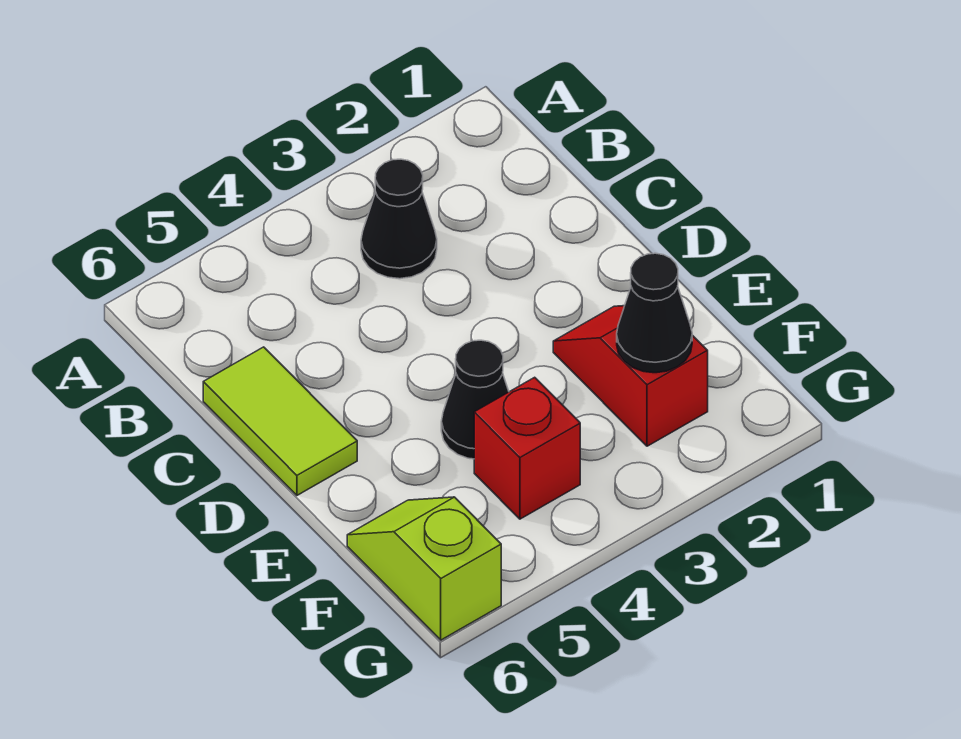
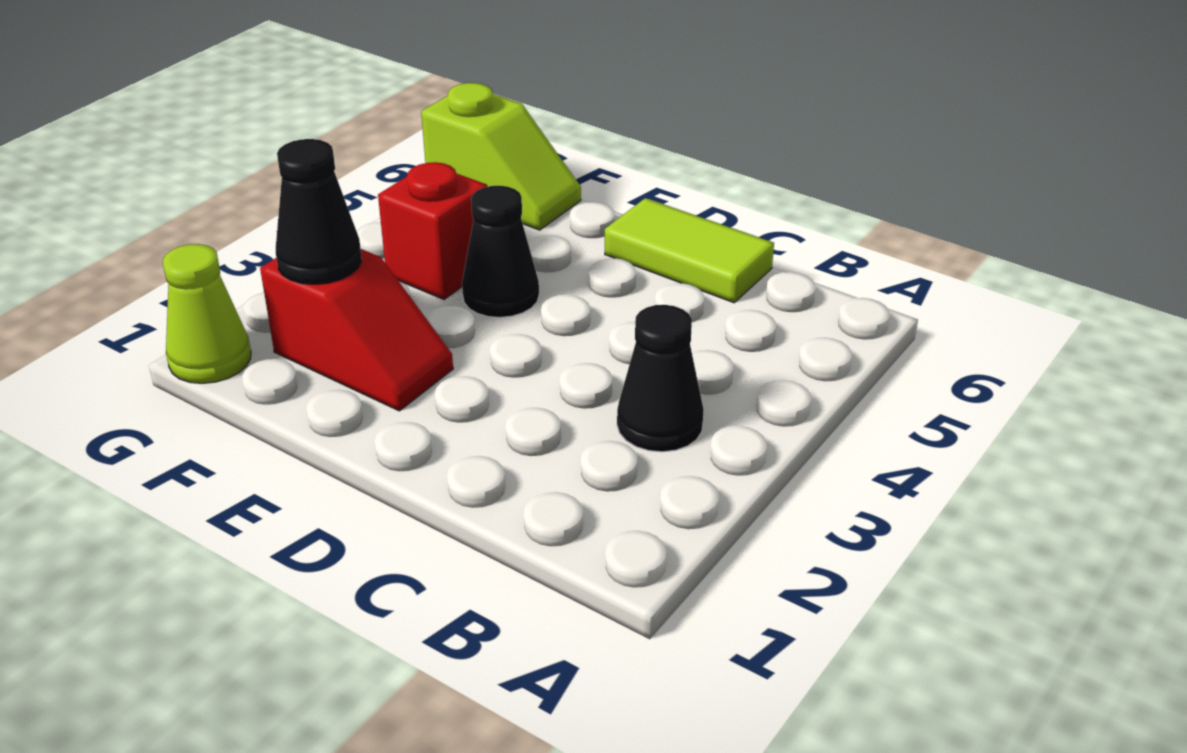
none -> lime cone G1 level 1

